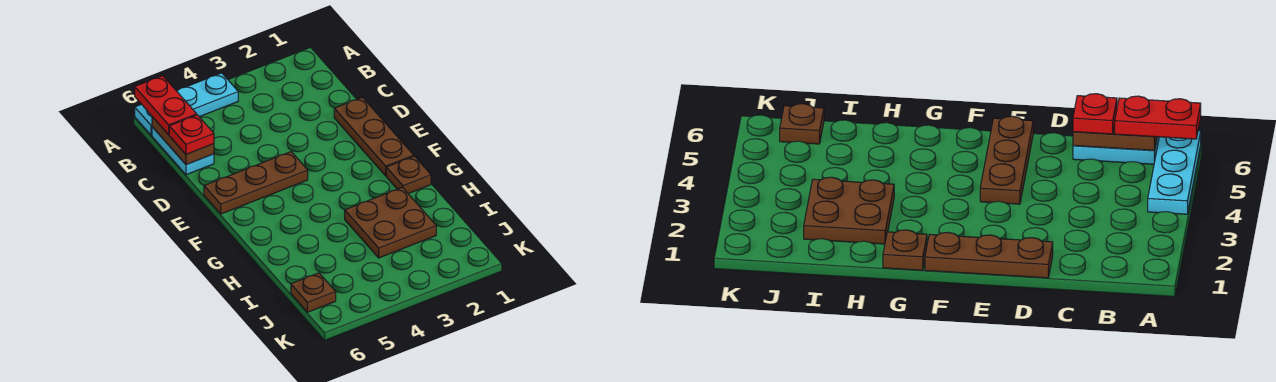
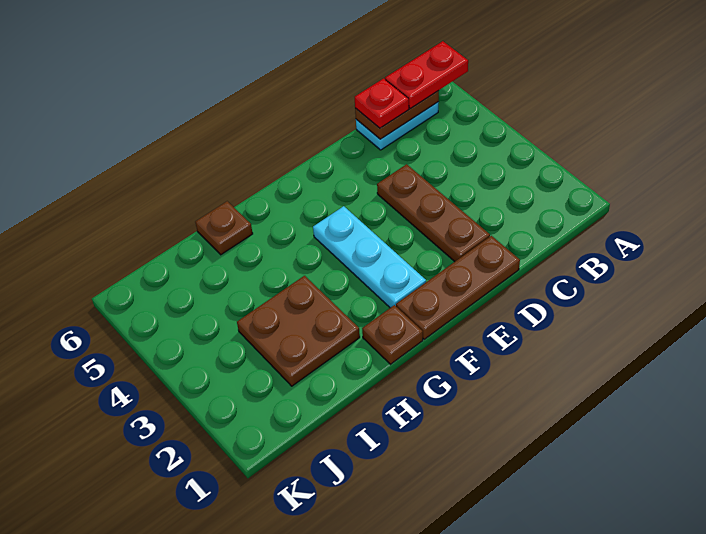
cyan plate A4:A6 level 1 -> cyan plate F2:F4 level 1
brown plate E4:E6 level 1 -> brown plate D2:D4 level 1
brown plate J6 level 1 -> brown plate H6 level 1

